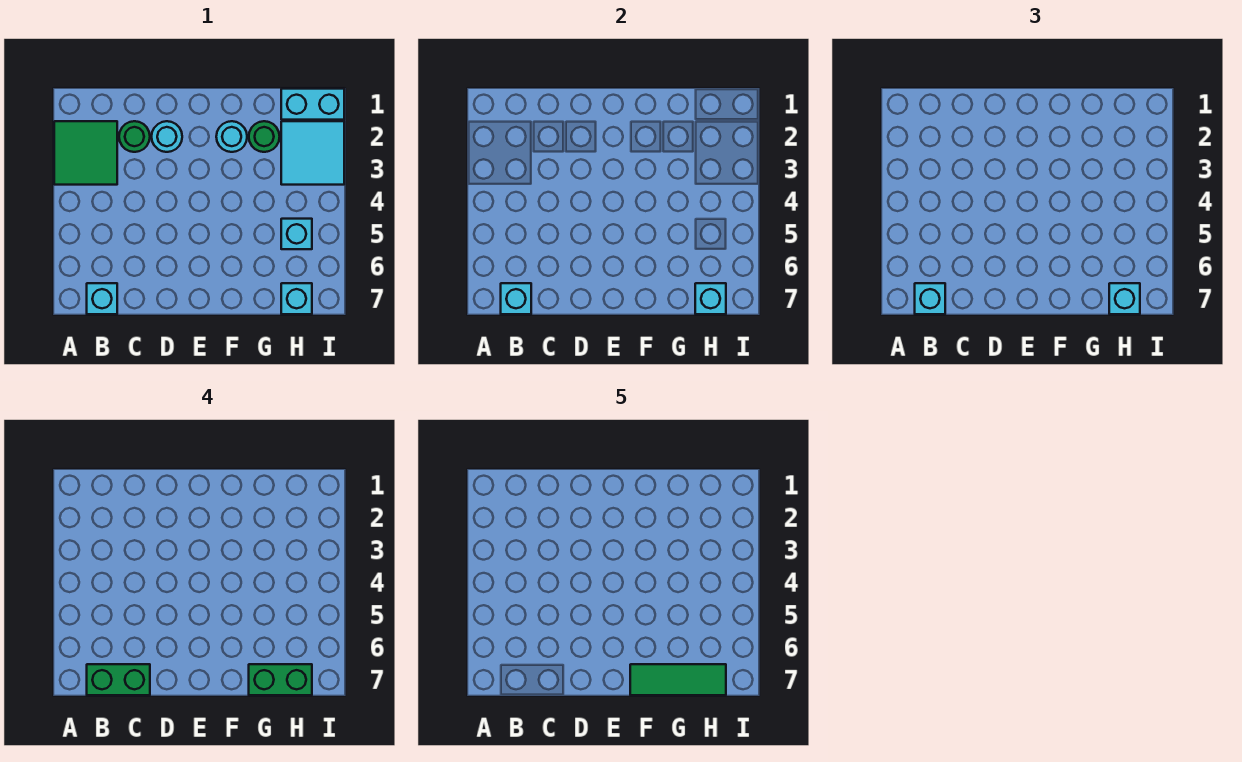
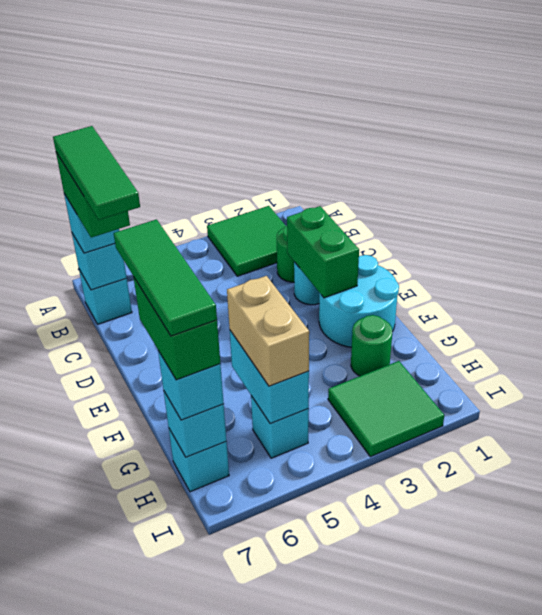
none -> green tile B7:D7 level 5
none -> green brick D2:E2 level 2
cyan round brick F2 level 1 -> cyan round brick E1:F2 level 1
none -> tan brick G5:H5 level 3
cyan brick H1:I1 level 1 -> cyan brick G5:H5 level 2
cyan tile H2:I3 level 1 -> green tile H2:I3 level 1

